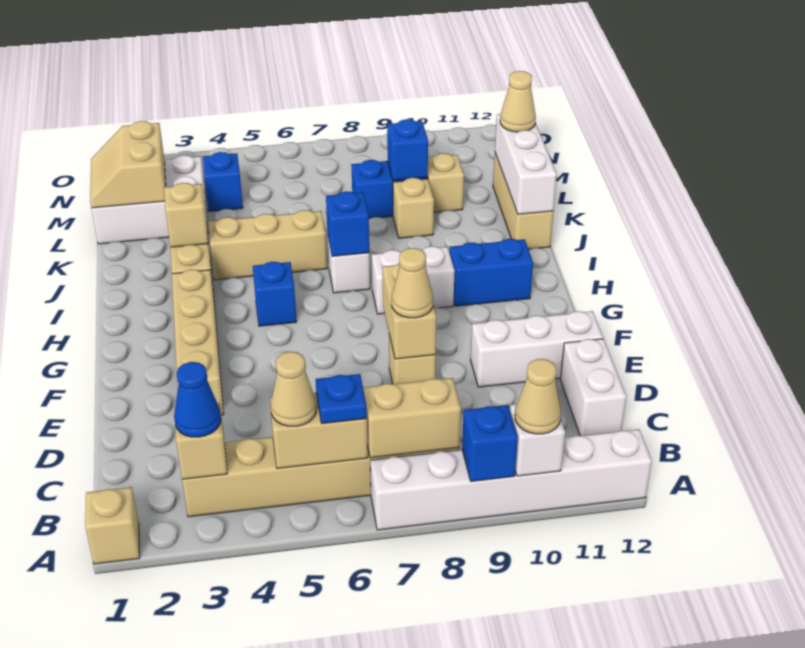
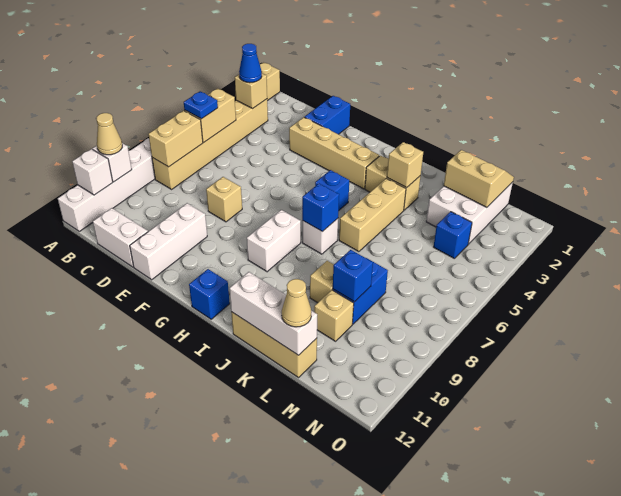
blue brick A9 level 2 -> blue brick H12 level 1
none -> white brick A11 level 2
tan cone B5 level 3 -> none
tan brick E8:F8 level 2 -> none
tan cone E8 level 3 -> none
blue brick H10:H11 level 1 -> blue brick E1:E2 level 1

